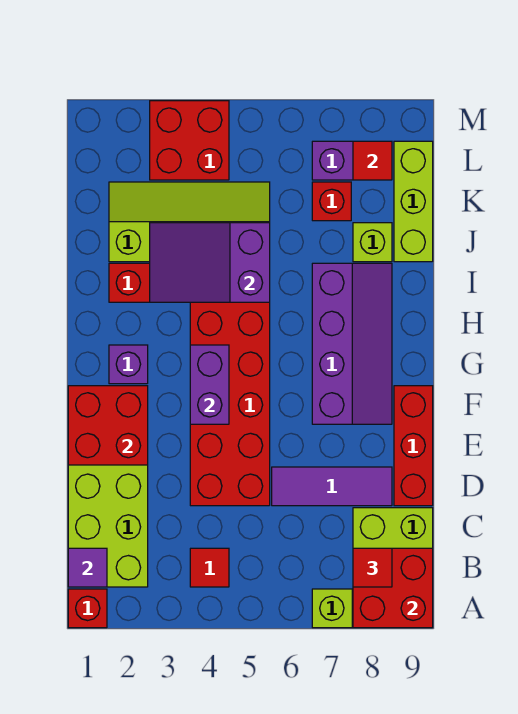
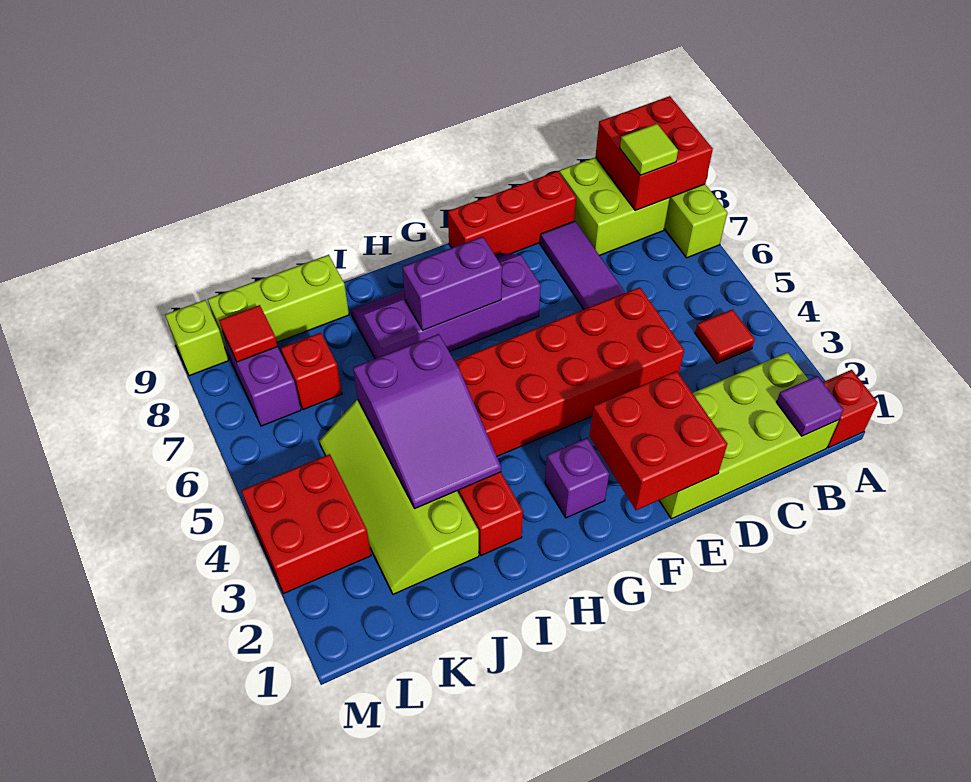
red tile B8 level 3 -> lime tile B8 level 3
purple brick F4:G4 level 2 -> purple brick G7:H7 level 2
lime brick J8 level 1 -> lime brick M9 level 1

